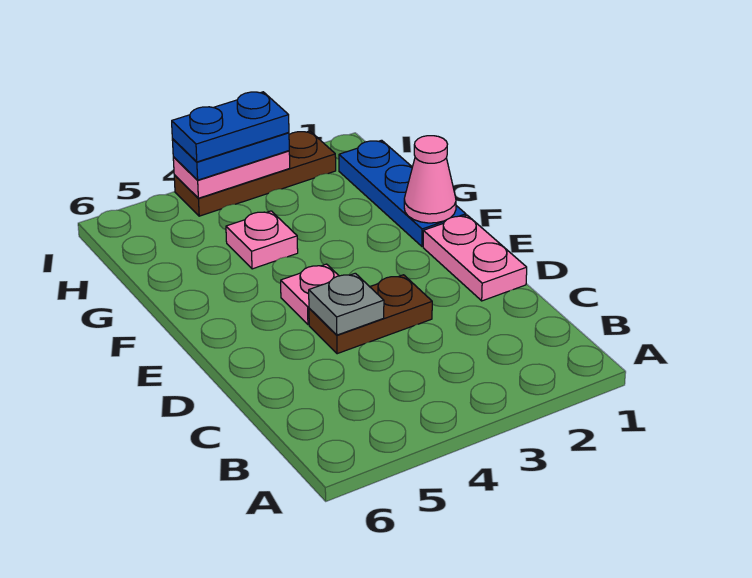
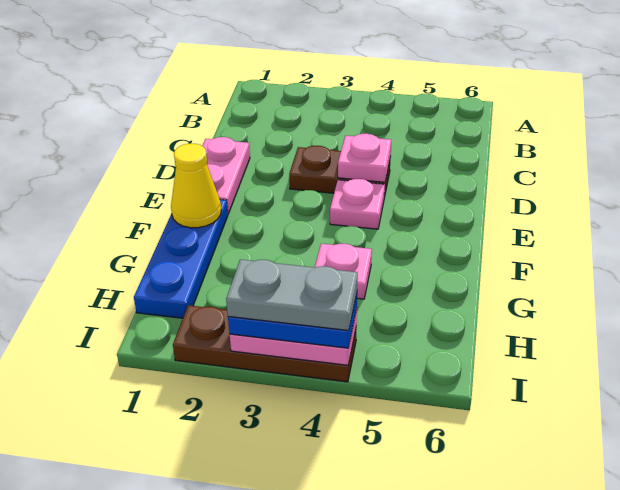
grey plate D4 level 2 -> pink plate D4 level 2
pink cone F1 level 2 -> yellow cone F1 level 2
blue plate I3:I4 level 4 -> grey plate I3:I4 level 4

